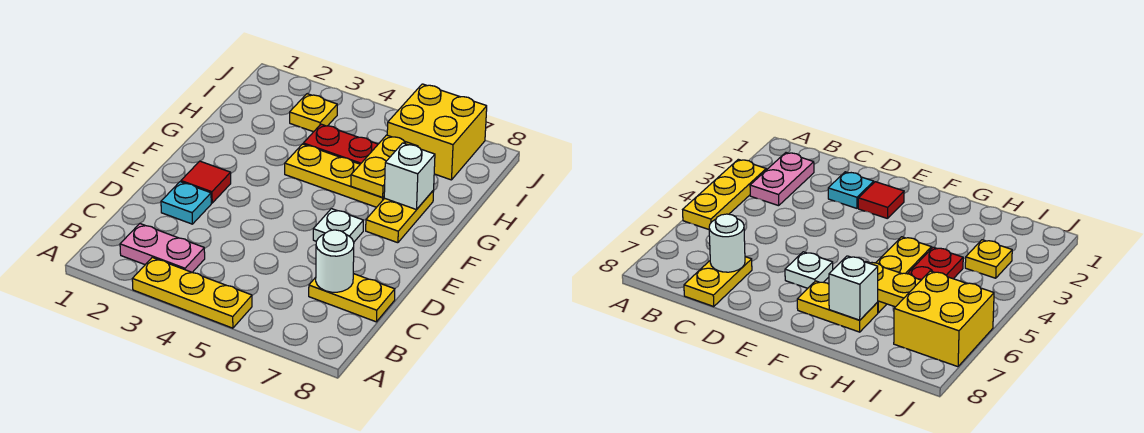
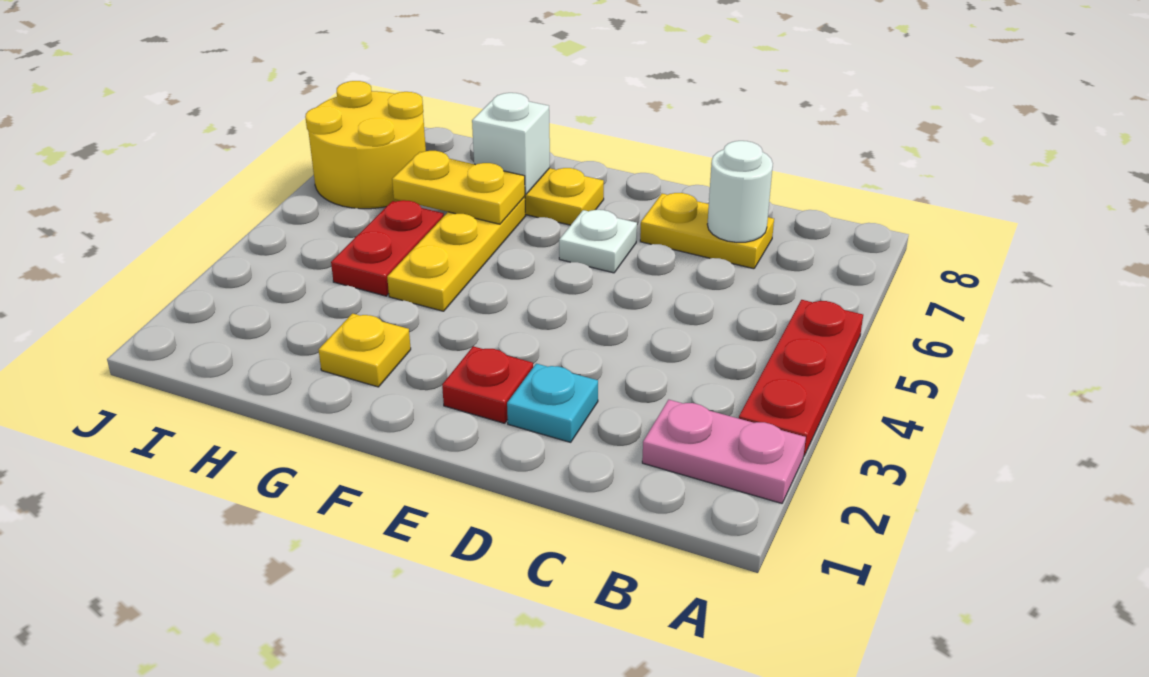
yellow plate A3:A5 level 1 -> red plate A3:A5 level 1
pink plate B2:B3 level 1 -> pink plate A2:B2 level 1
yellow plate C7:C8 level 1 -> yellow plate C7:D7 level 1
red tile E2 level 1 -> red plate E2 level 1
yellow plate I3 level 1 -> yellow plate G2 level 1
yellow brick I6:J7 level 1 -> yellow round brick I6:J7 level 1

